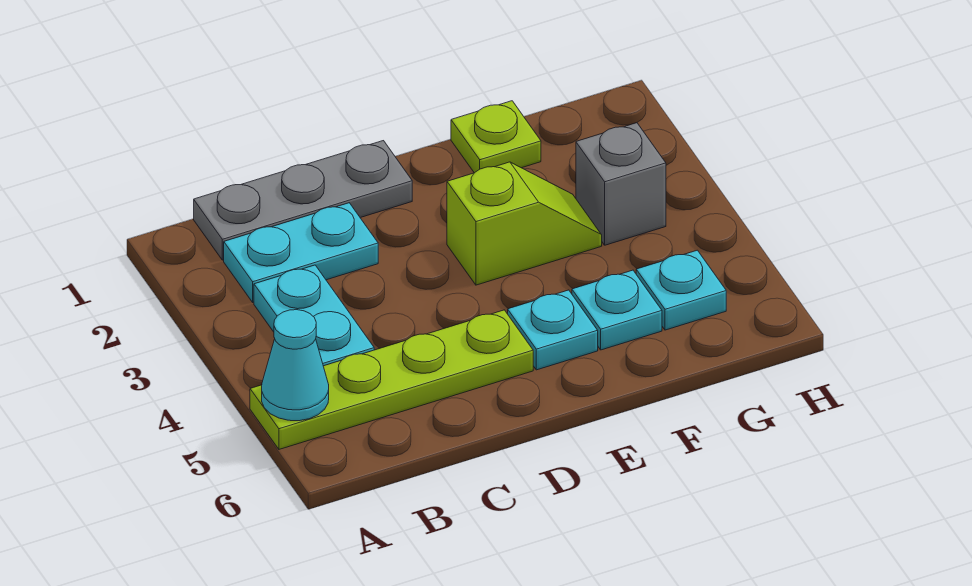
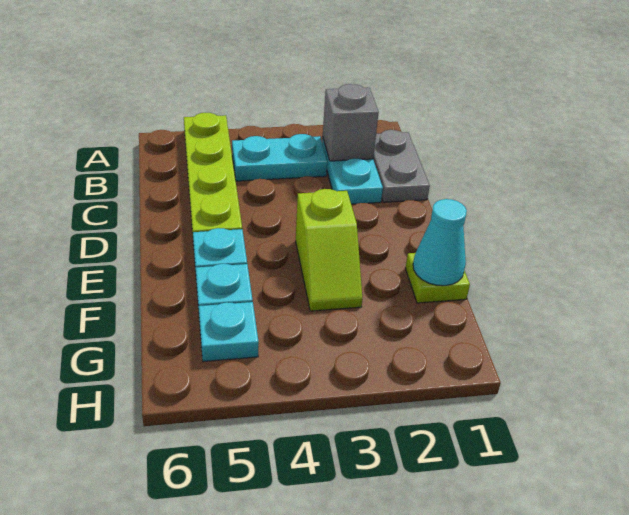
cyan cone A5 level 2 -> cyan cone F1 level 2
grey plate B1:D1 level 1 -> grey plate B1:C1 level 1
grey brick G3 level 1 -> grey brick B2 level 2

